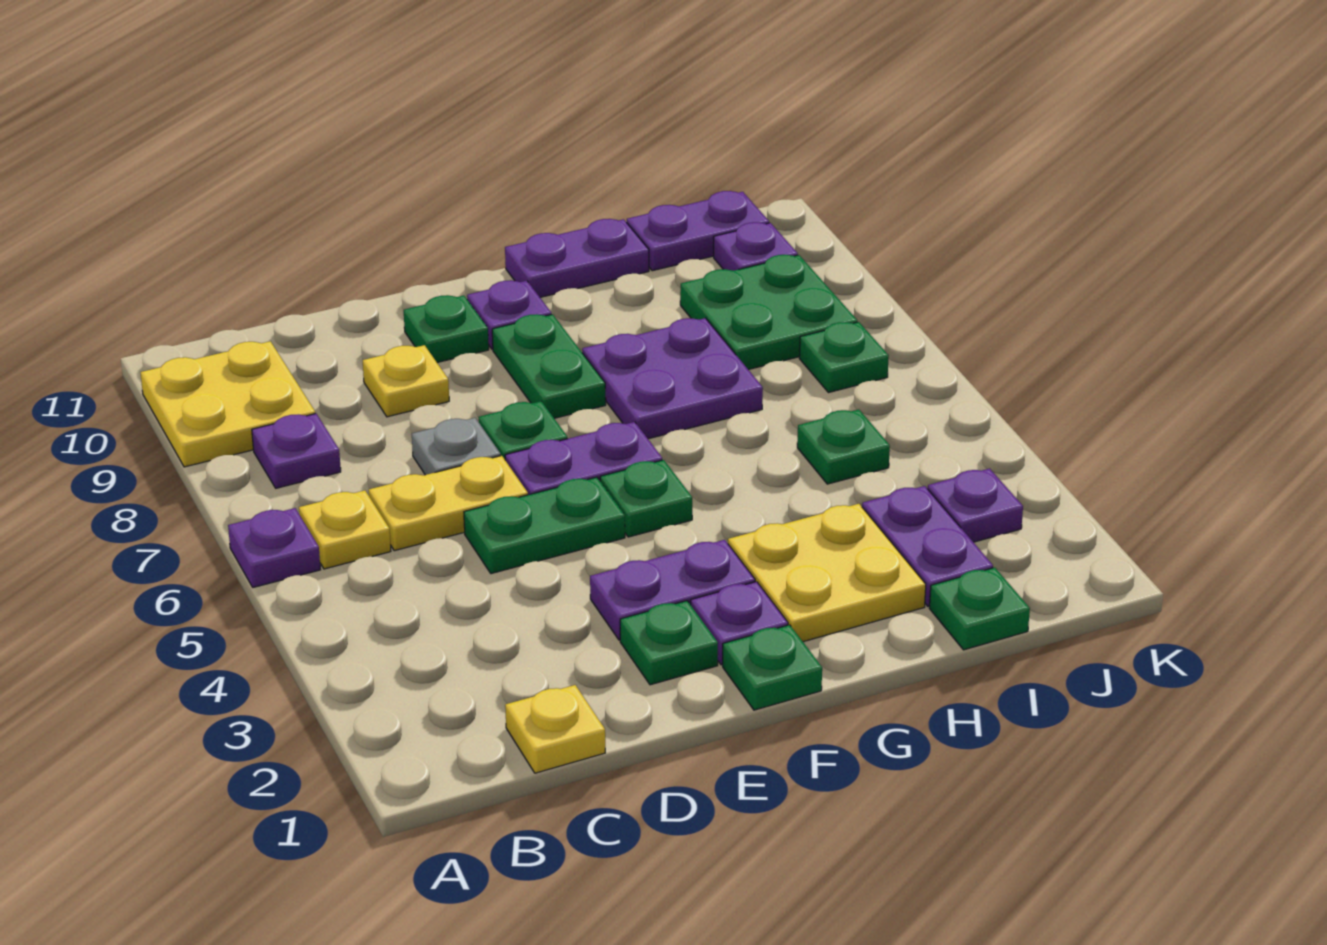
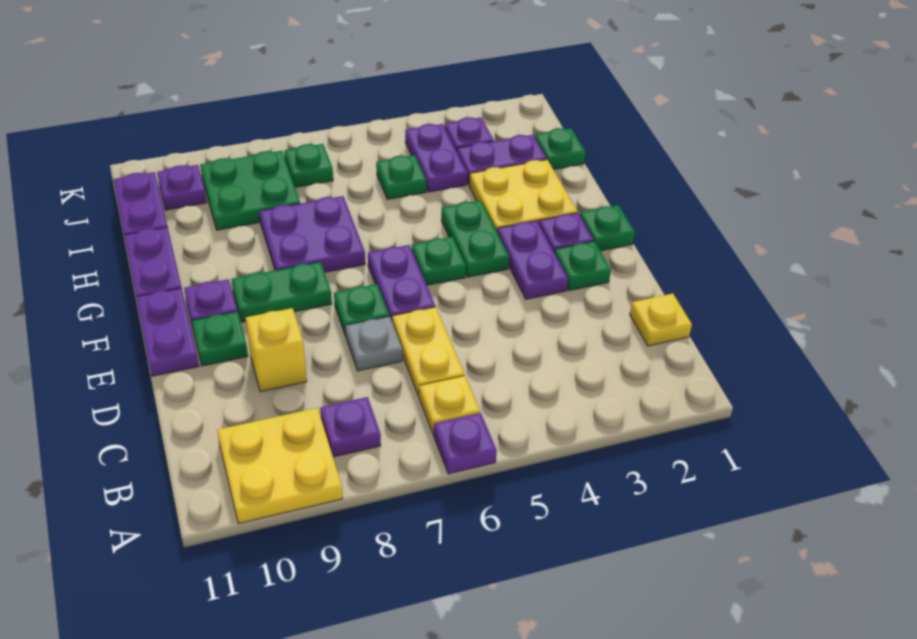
green plate D5:E5 level 1 -> green plate F4:G4 level 1
yellow plate D9 level 1 -> yellow brick D9 level 1
none -> purple plate E11:F11 level 1
none -> purple plate I4:J4 level 1

